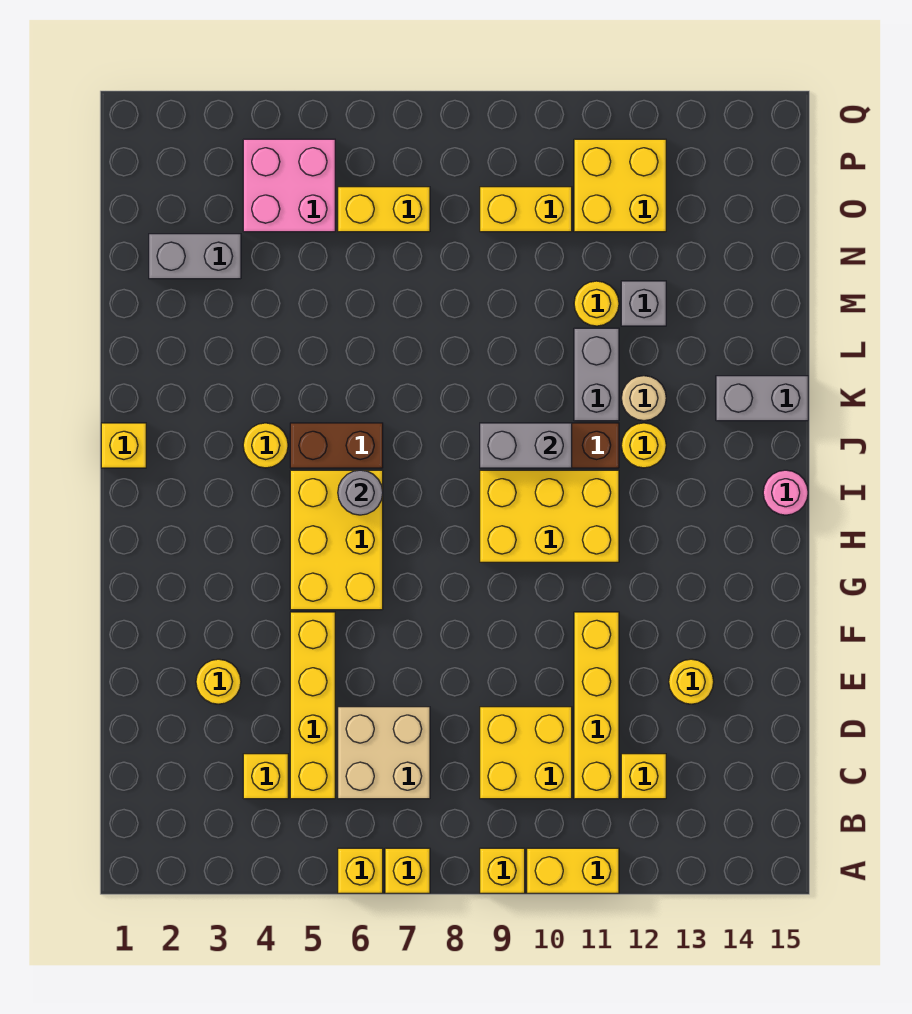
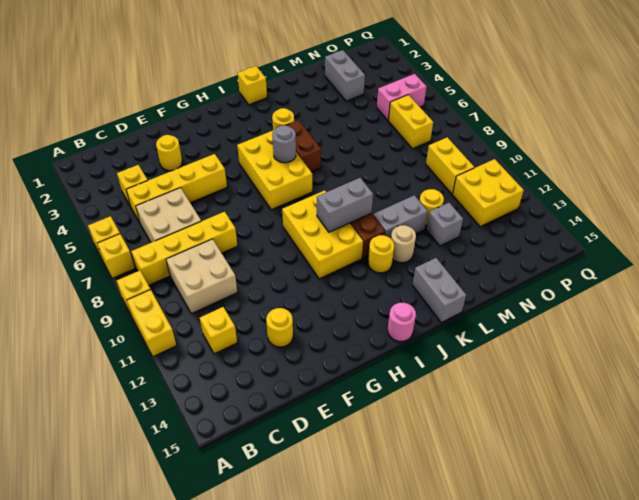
yellow brick C9:D10 level 1 -> tan brick C9:D10 level 1
yellow brick C11:F11 level 1 -> yellow brick B8:E8 level 1
yellow brick G5:I6 level 1 -> yellow brick H5:I7 level 1
grey brick J9:J10 level 2 -> grey brick I10:J10 level 2
pink brick O4:P5 level 1 -> pink brick O5:P5 level 1

